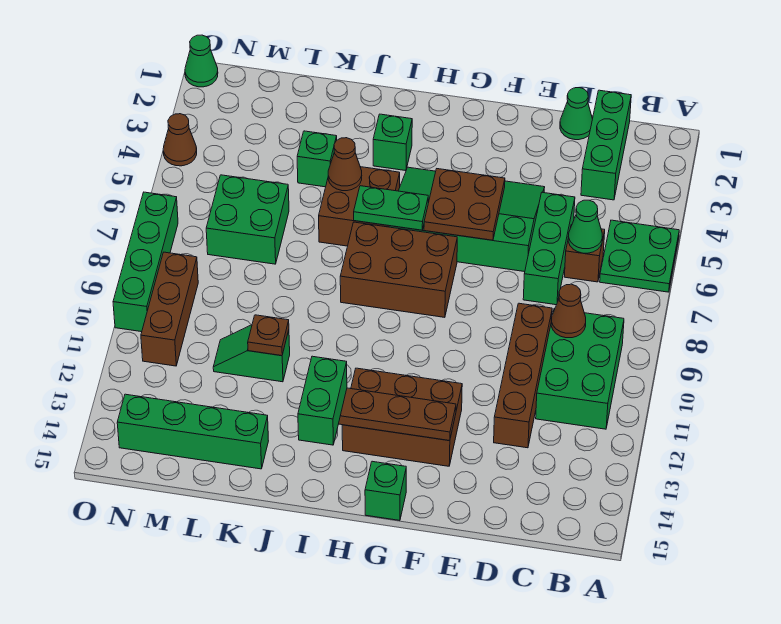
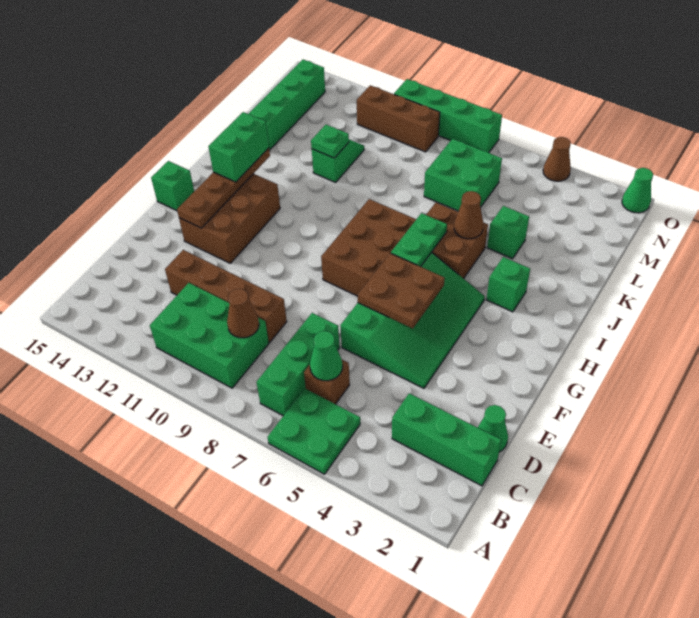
green brick D5:D7 level 1 -> green brick B7:D7 level 1
green brick I13:I14 level 3 -> green brick H13:I13 level 3
brown plate K11 level 2 -> green plate K11 level 2

